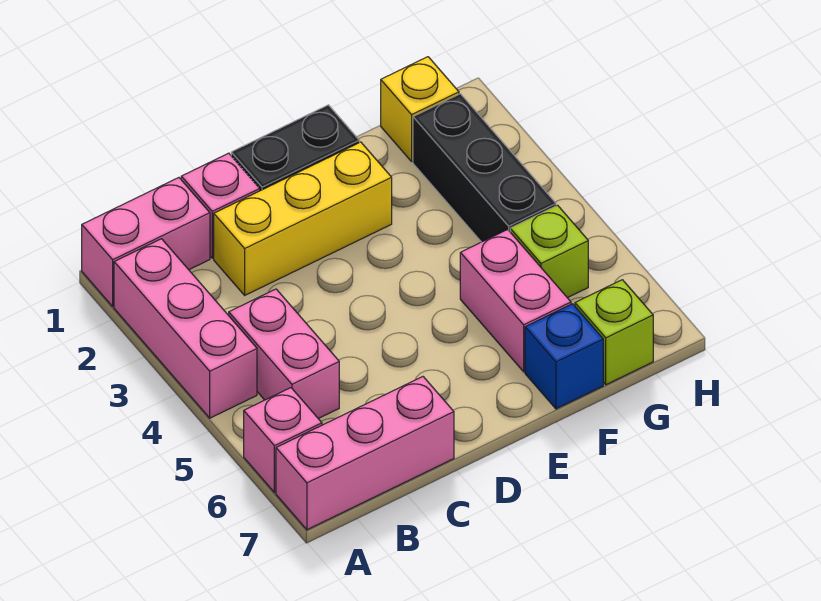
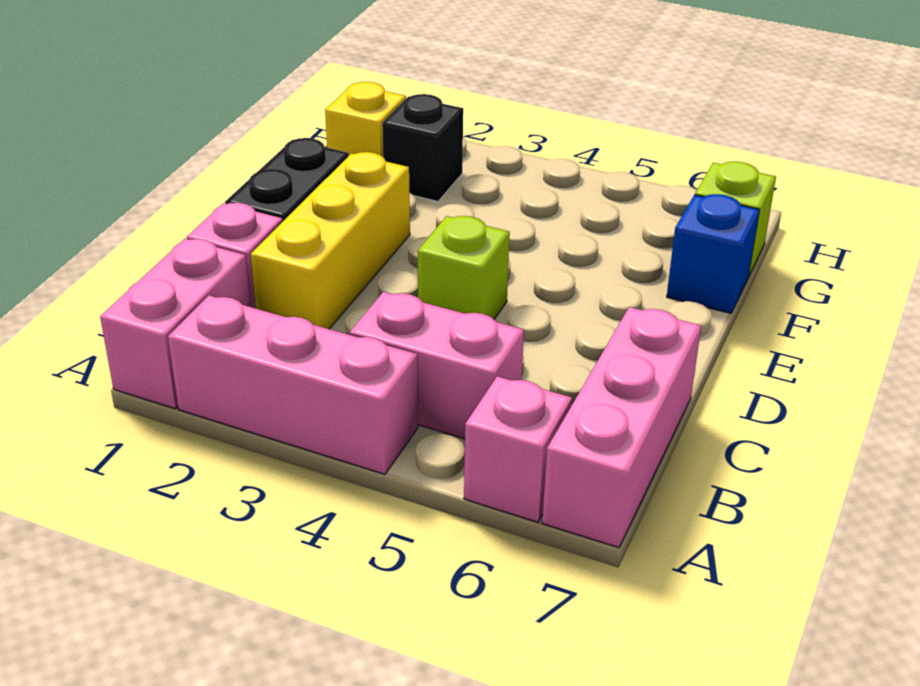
pink brick F5:F6 level 1 -> none
black brick G2:G4 level 1 -> black brick G2 level 1
lime brick G5 level 1 -> lime brick D4 level 1

